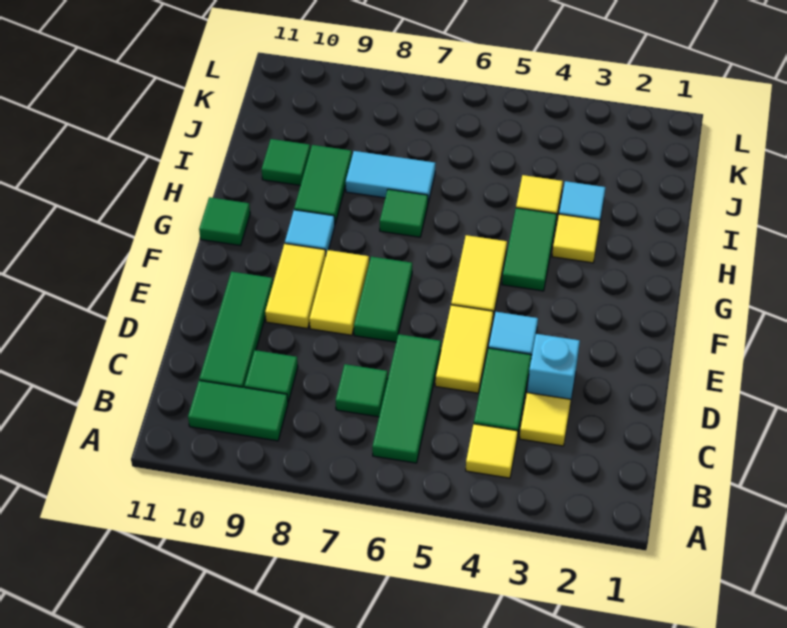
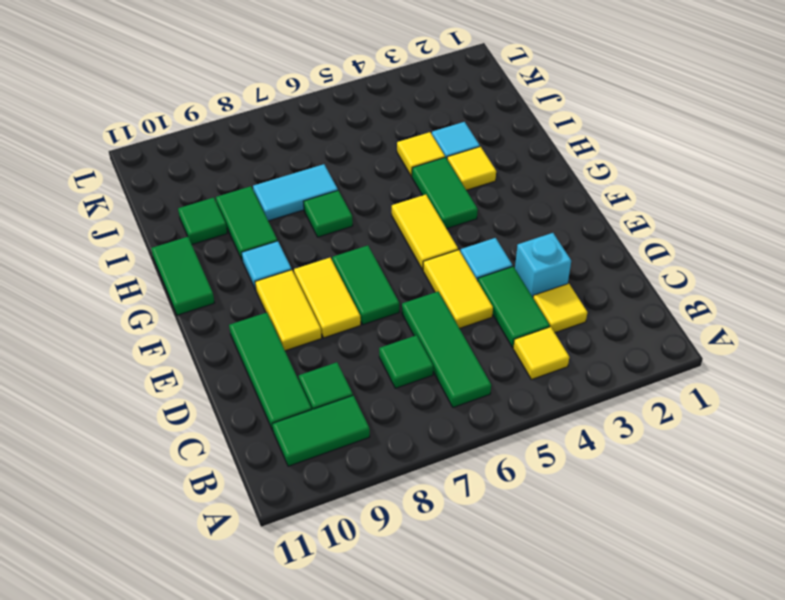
green tile G11 level 1 -> green tile G11:H11 level 1

